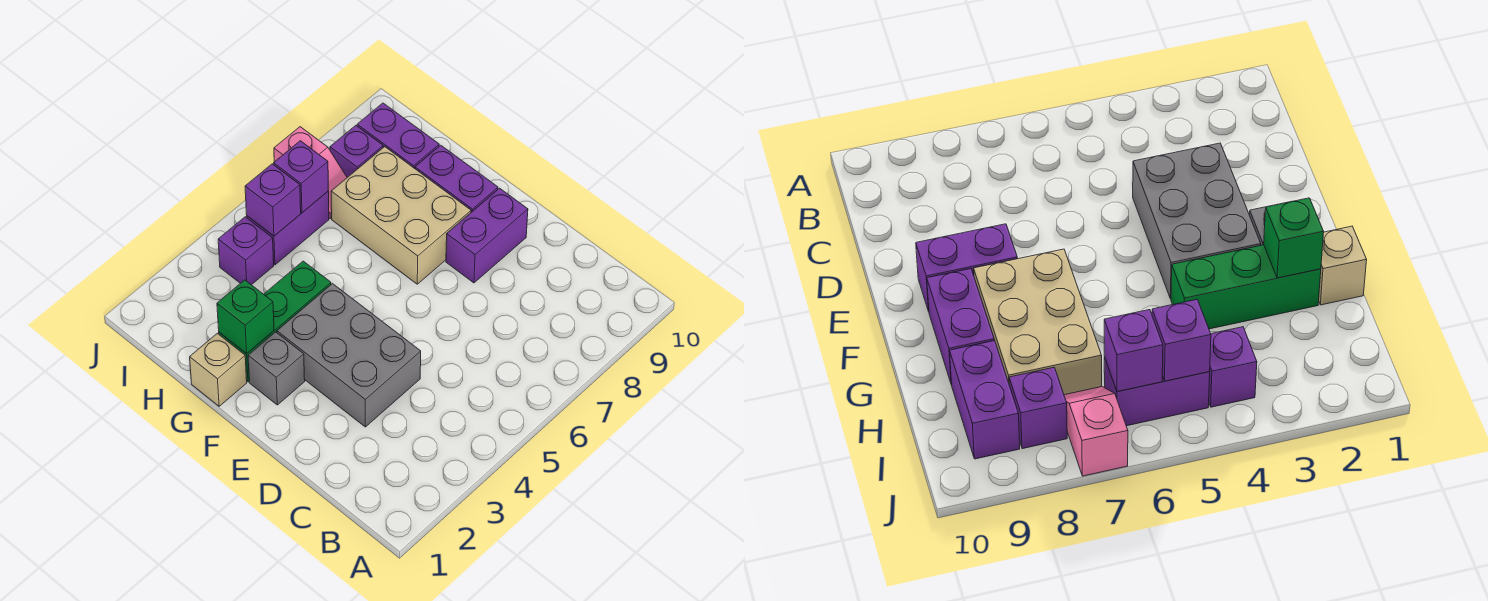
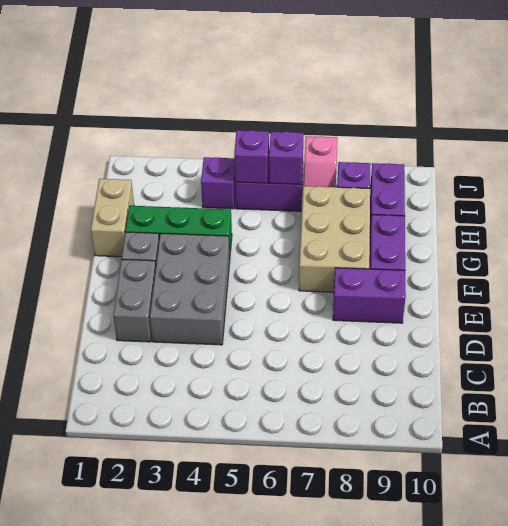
none -> grey brick D2:E2 level 1
tan brick G1 level 1 -> tan brick G1:H1 level 1
green brick G2 level 2 -> none

